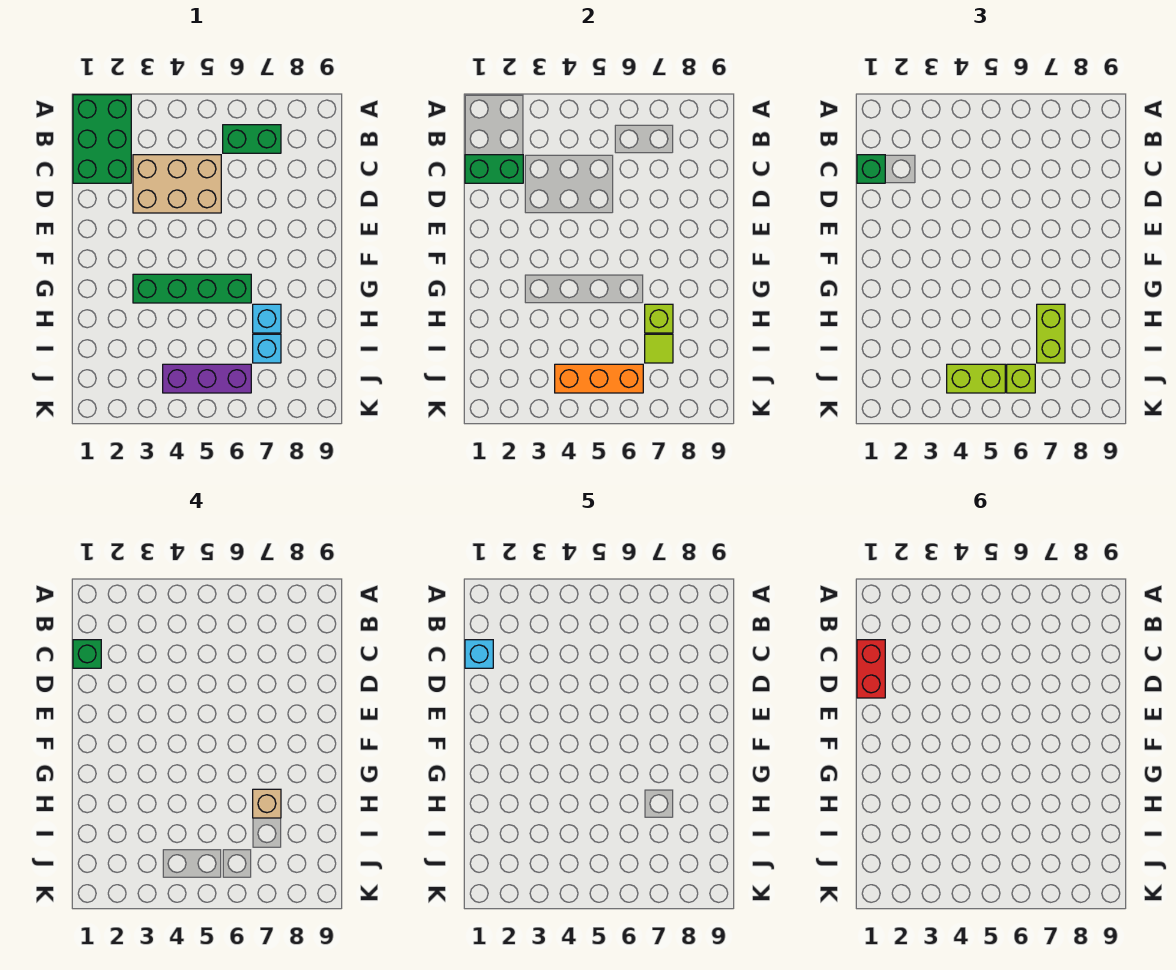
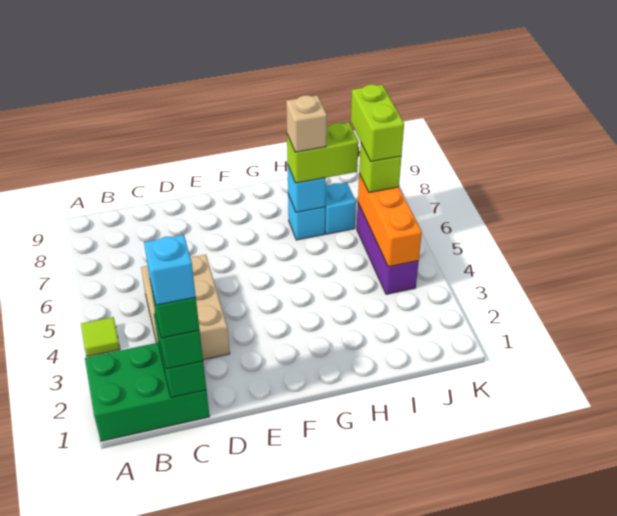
green brick B6:B7 level 1 -> none
red brick C1:D1 level 6 -> none
green brick G3:G6 level 1 -> none
lime brick H7 level 2 -> cyan brick H7 level 2
lime tile I7 level 2 -> lime tile A4 level 1
lime brick J4:J5 level 3 -> lime brick J6:J7 level 4

